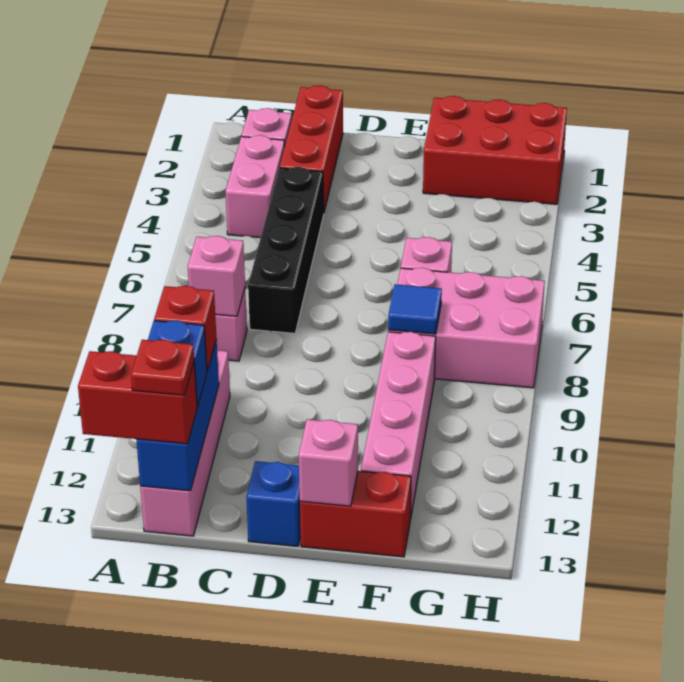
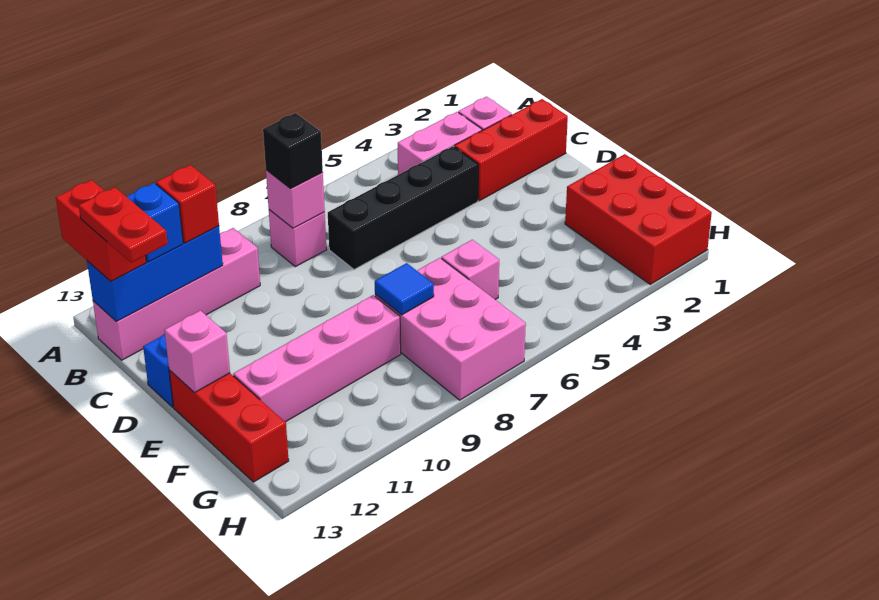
none -> black brick B8 level 3
red plate B13 level 4 -> red plate B13:C13 level 4
red brick E13:F13 level 1 -> red brick E13:G13 level 1

